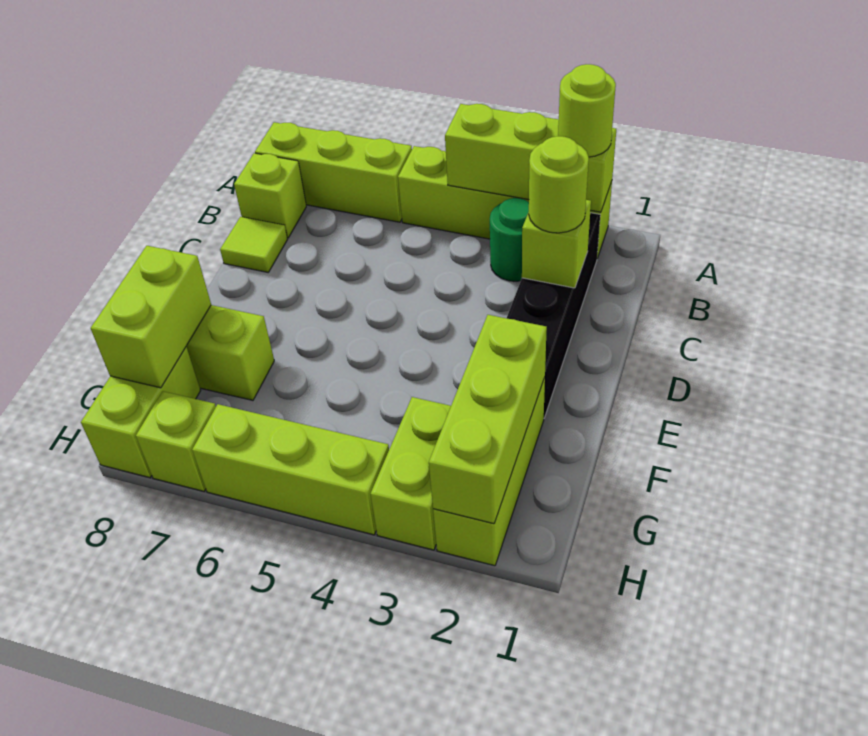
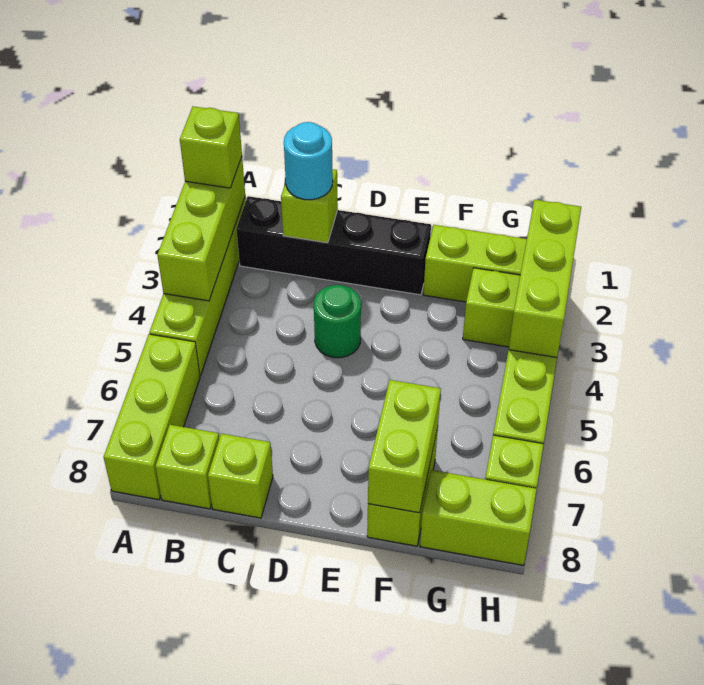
lime round brick A2 level 3 -> lime brick A2 level 3
green round brick B3 level 1 -> green round brick D4 level 1
lime round brick C2 level 3 -> cyan round brick C2 level 3
lime tile C8 level 1 -> lime brick C8 level 1
lime brick F2:H2 level 2 -> lime brick H2:H4 level 2
lime brick F8:G8 level 2 -> lime brick F7:F8 level 2

